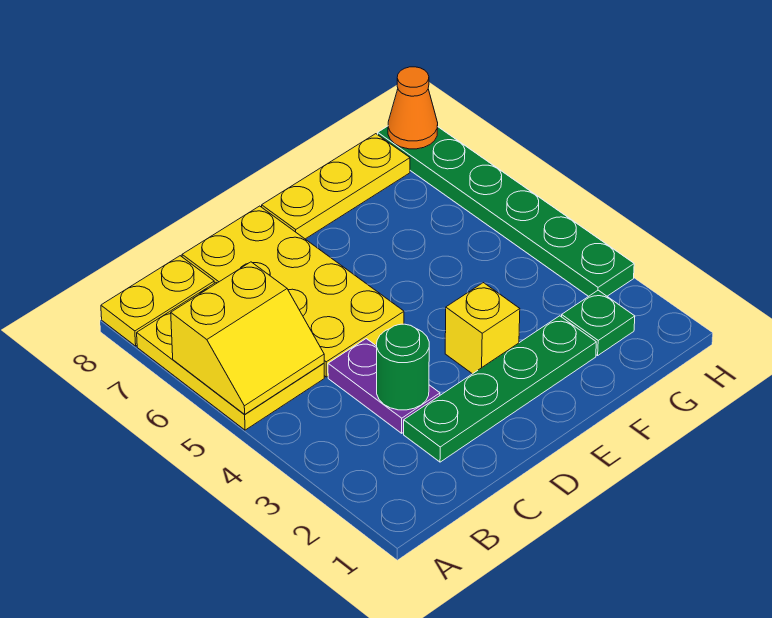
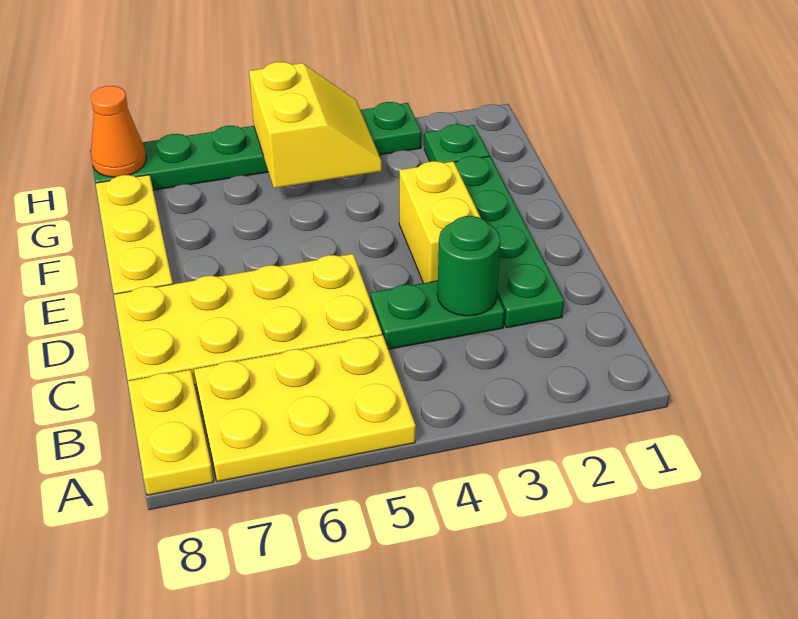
yellow slope A5:B6 level 2 top 6 -> yellow slope G4:H5 level 2 top 5
purple plate C3:C4 level 1 -> green plate C3:C4 level 1
yellow brick E3 level 1 -> yellow brick D3:E3 level 1

